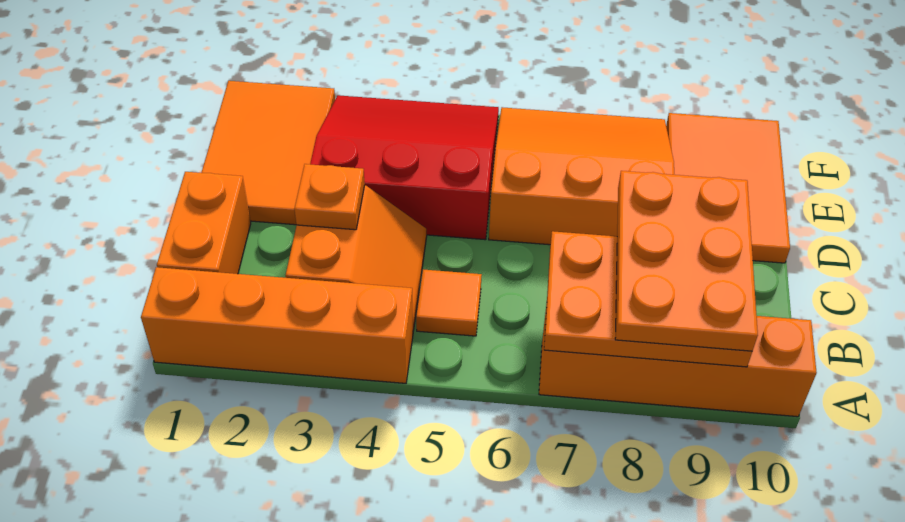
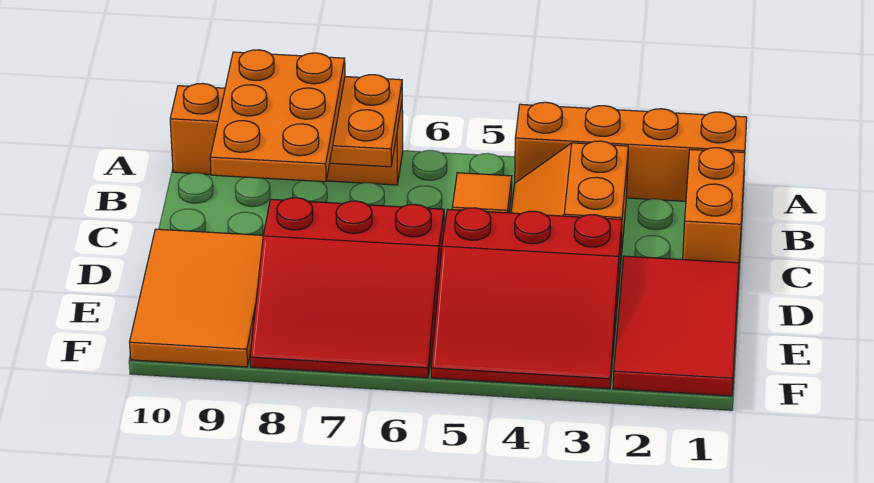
orange plate C3 level 2 -> none
orange tile D1:F2 level 1 -> red tile D1:F2 level 1
orange slope D6:F8 level 1 top D -> red slope D6:F8 level 1 top D

